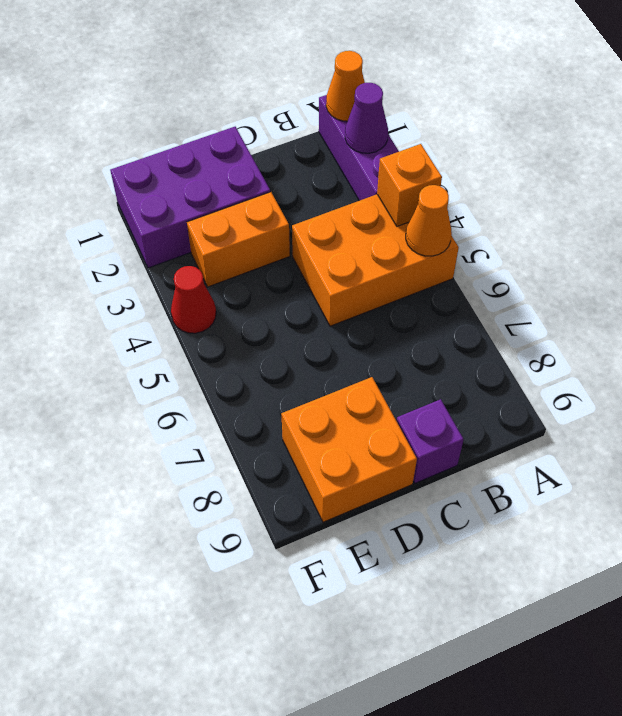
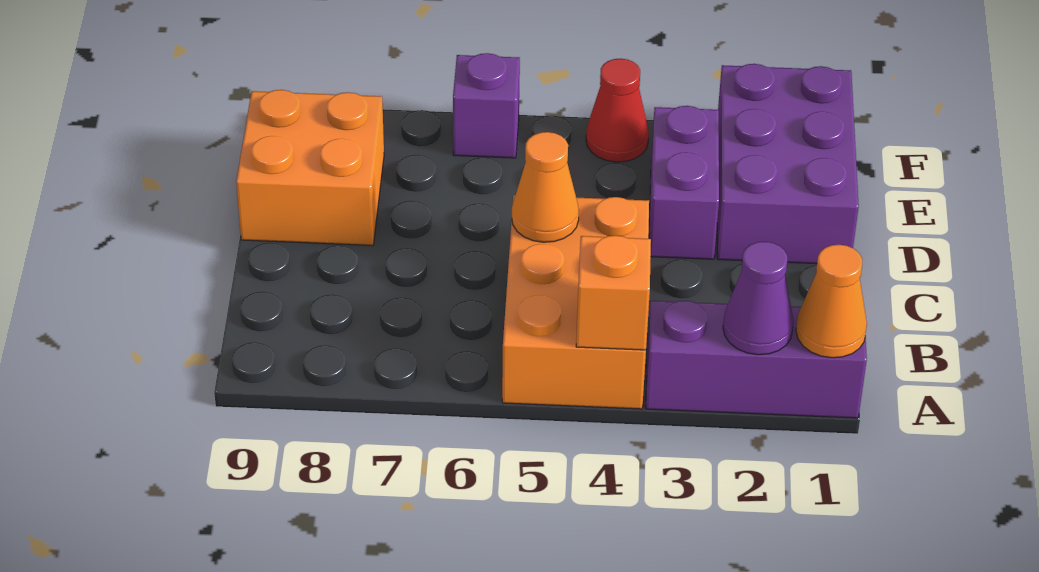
orange cone A5 level 2 -> orange cone C5 level 2
purple brick C9 level 1 -> purple brick F6 level 1
orange brick D3:E3 level 1 -> purple brick D3:E3 level 1

